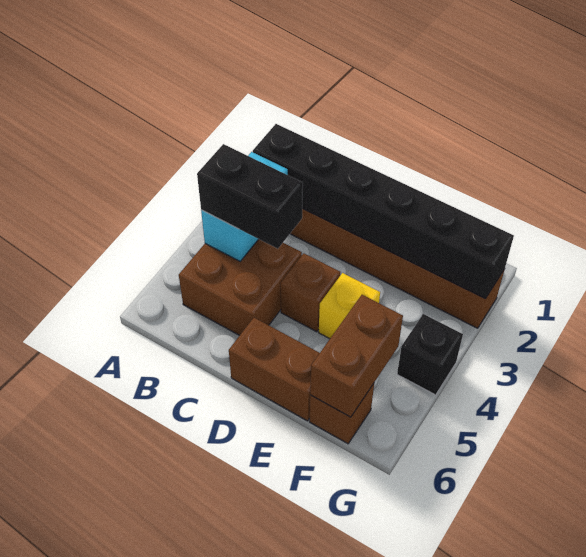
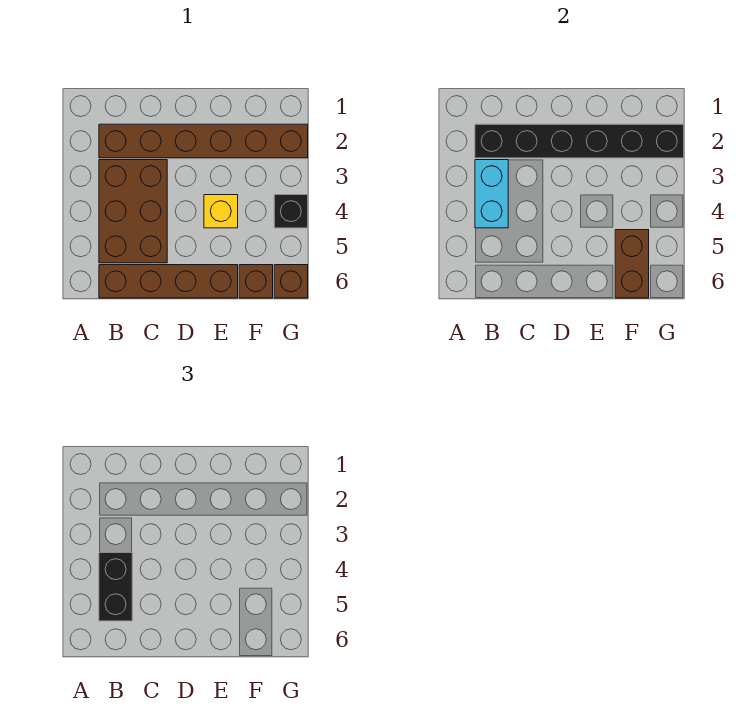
brown brick B4:C5 level 1 -> brown brick B3:C5 level 1
black brick B4:C4 level 3 -> black brick B4:B5 level 3
brown brick D4 level 1 -> brown brick G6 level 1
brown brick D6:E6 level 1 -> brown brick B6:E6 level 1

